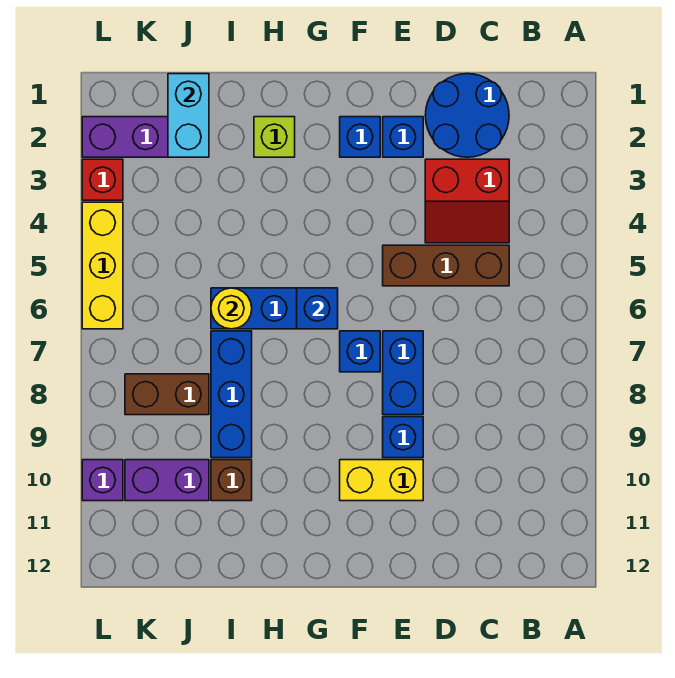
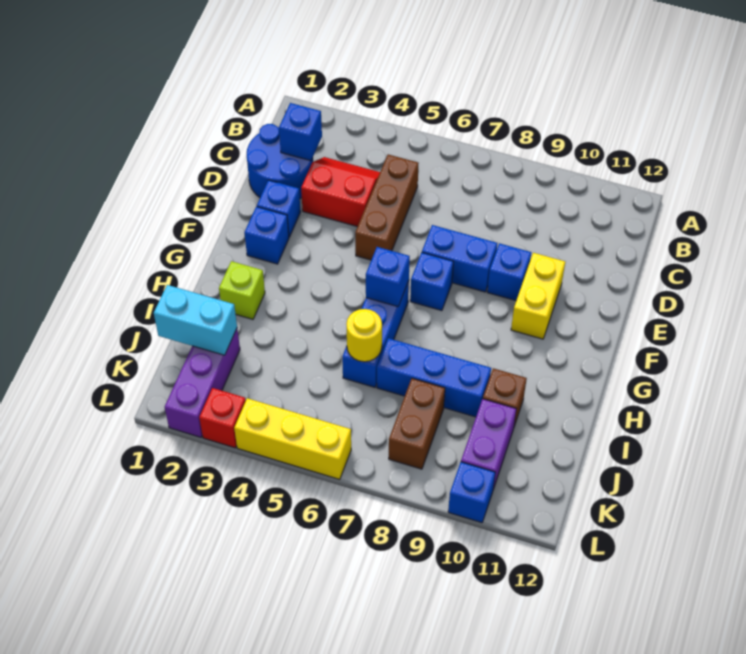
none -> blue brick C2 level 2
red slope C3:D4 level 1 top 3 -> red slope C3:D4 level 1 top D
purple brick L10 level 1 -> blue brick L10 level 1

